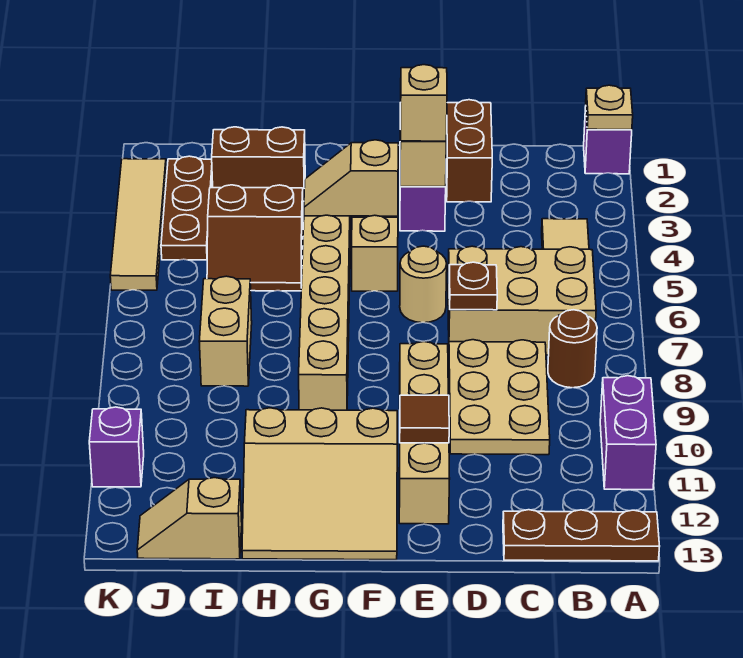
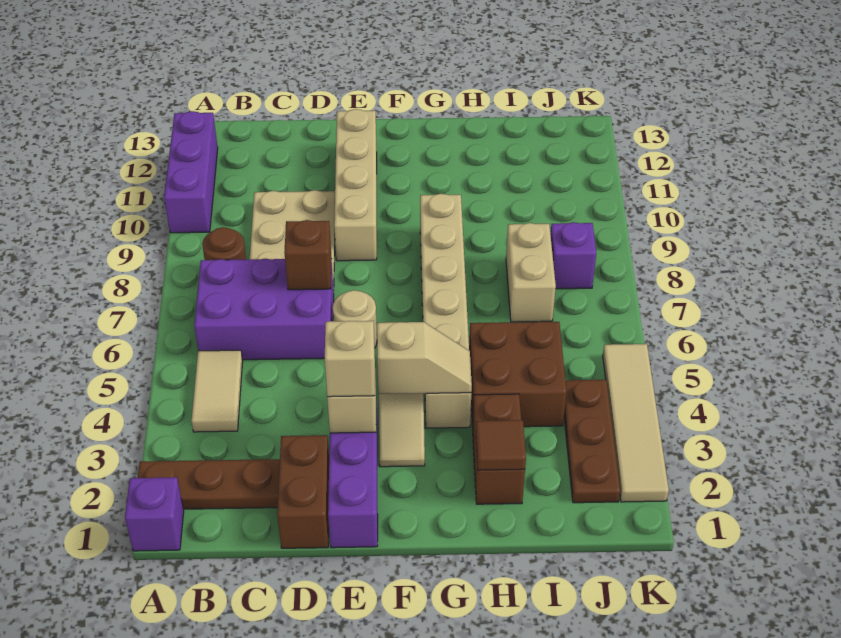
tan plate A1 level 2 -> none
purple brick A10:A11 level 1 -> purple brick A10:A12 level 1
brown plate A13:C13 level 1 -> brown plate A2:C2 level 1
tan brick B6:D7 level 1 -> purple brick B6:D7 level 1
brown plate D7 level 2 -> brown brick D7 level 2
brown tile E11 level 2 -> brown tile H2 level 2
tan slope F11:H13 level 1 top 11 -> none
brown brick H2:I2 level 1 -> brown brick H2:H3 level 1
brown slope H4:I5 level 1 top 4 -> brown brick H4:I5 level 1
tan slope I13:J13 level 1 top I -> none
purple brick K11 level 1 -> purple brick J8 level 1

